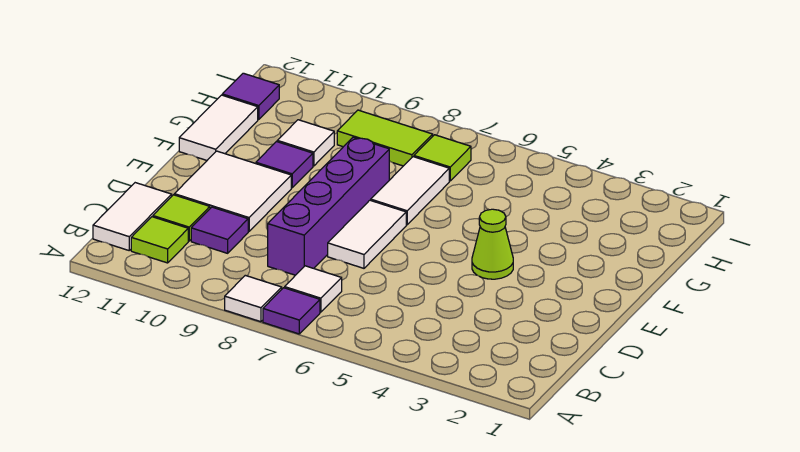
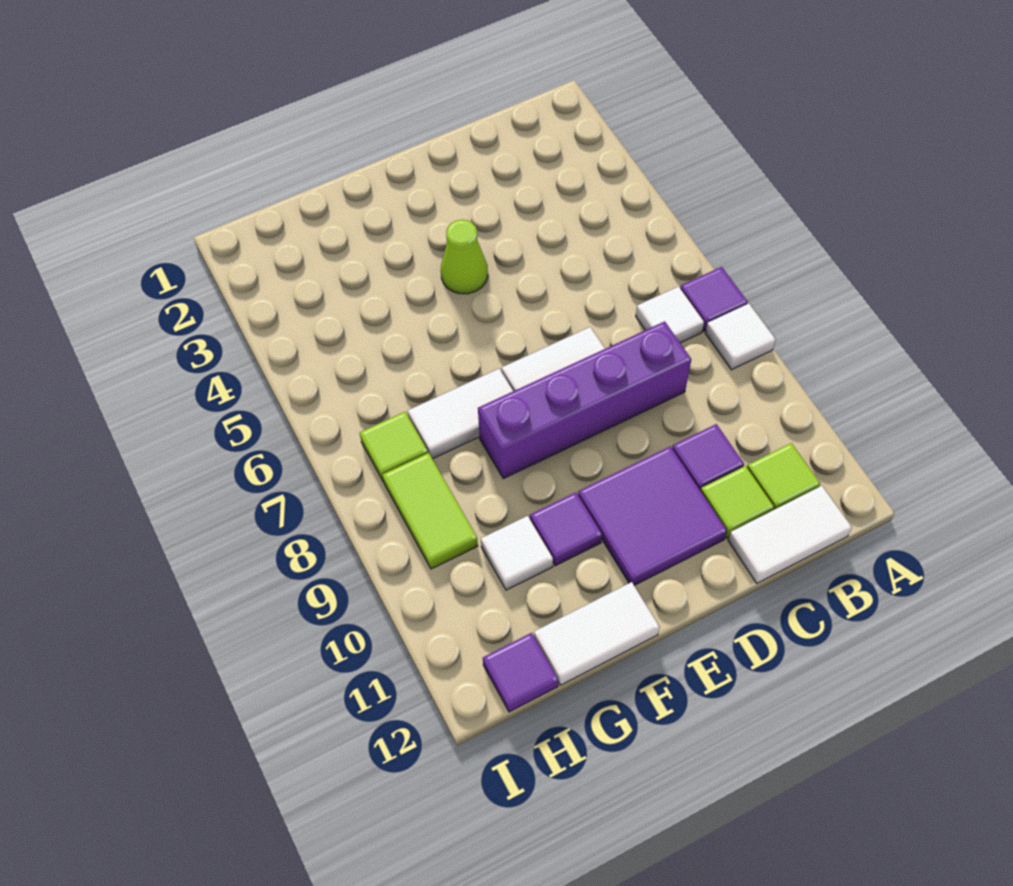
white tile D10:E11 level 1 -> purple tile D10:E11 level 1

